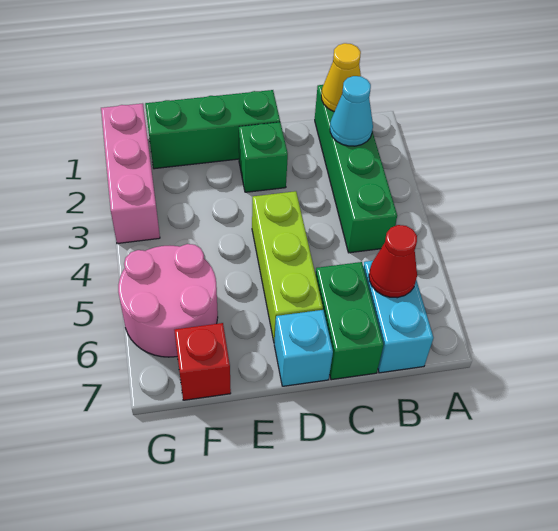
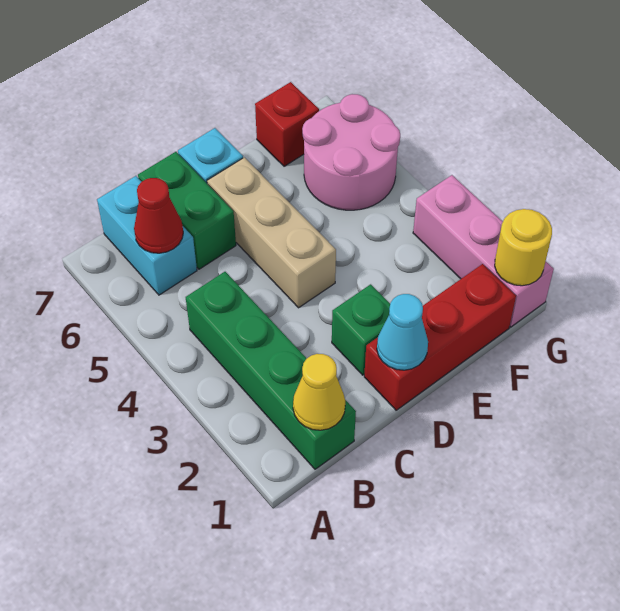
cyan cone B2 level 2 -> cyan cone D1 level 2
green brick D1:F1 level 1 -> red brick D1:F1 level 1
lime brick D4:D6 level 1 -> tan brick D4:D6 level 1
none -> yellow round brick G1 level 2

